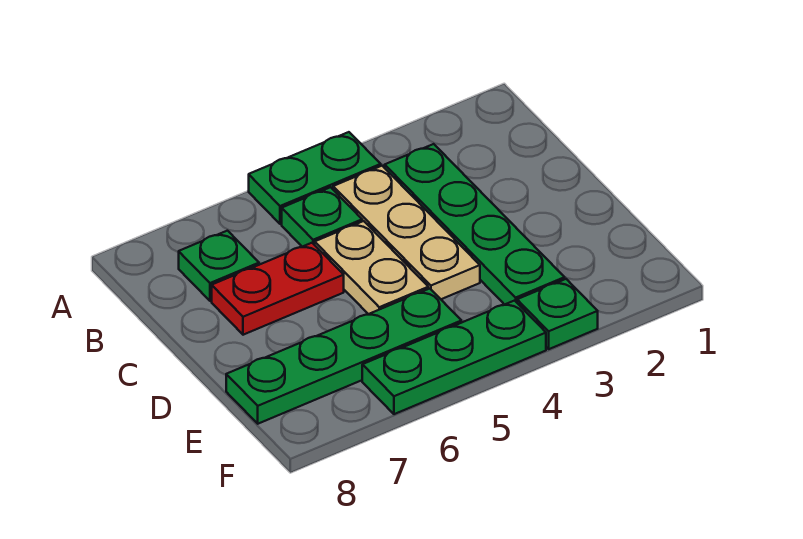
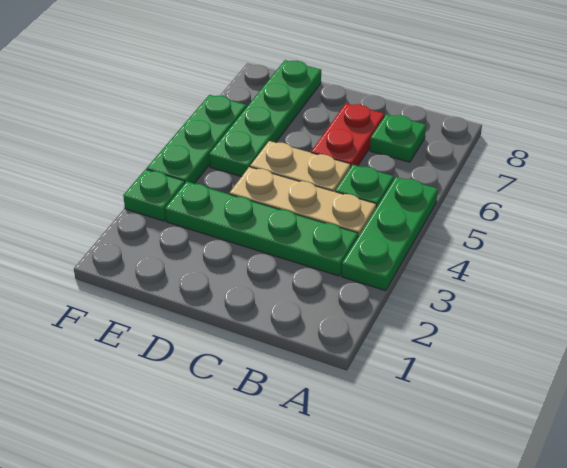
green plate A4:A5 level 1 -> green plate A3:A5 level 1

